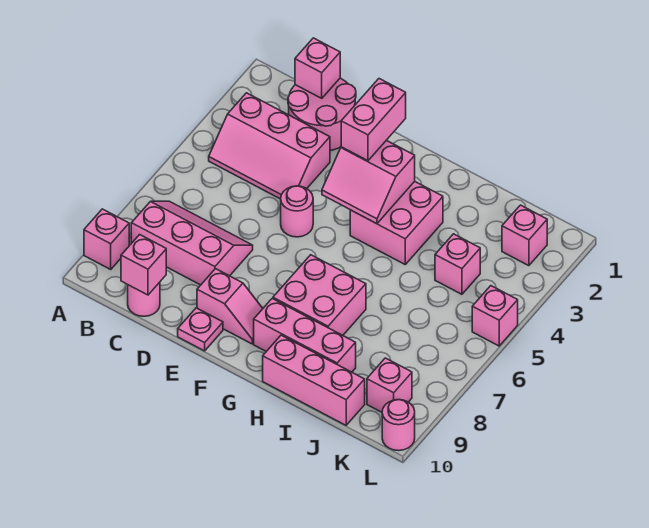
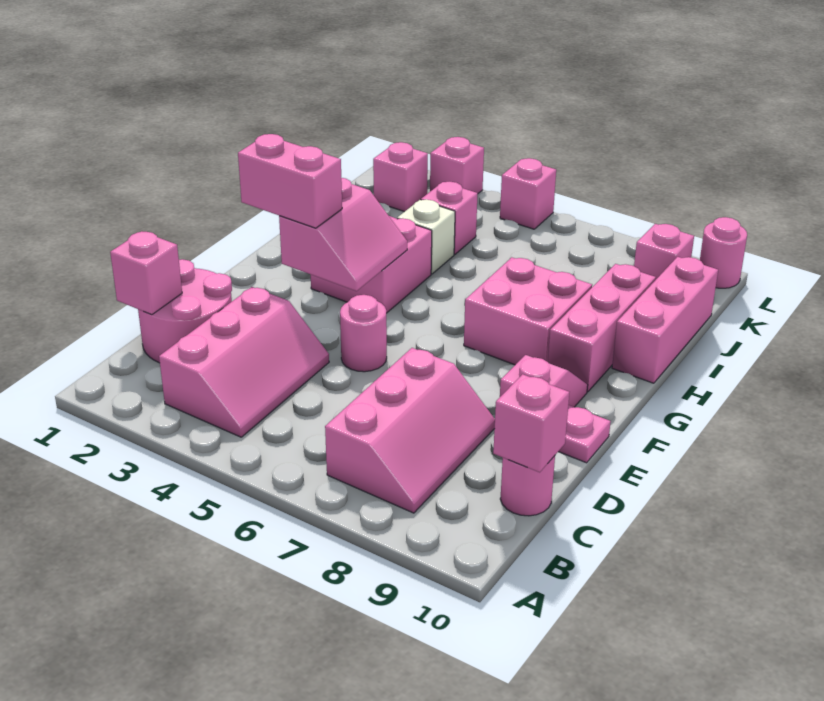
pink brick A9 level 1 -> pink brick L3 level 1
pink slope B7:D8 level 1 top 8 -> pink slope B7:D8 level 1 top 7
none -> white brick I4 level 1

